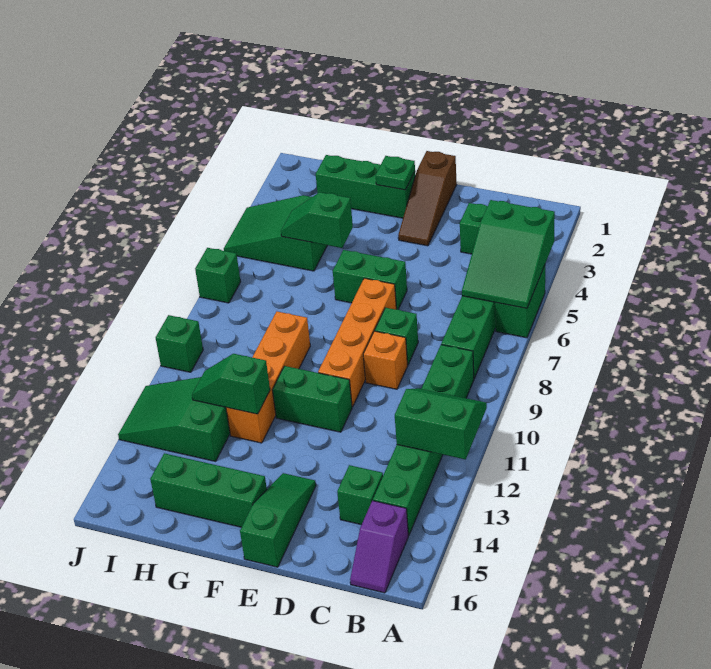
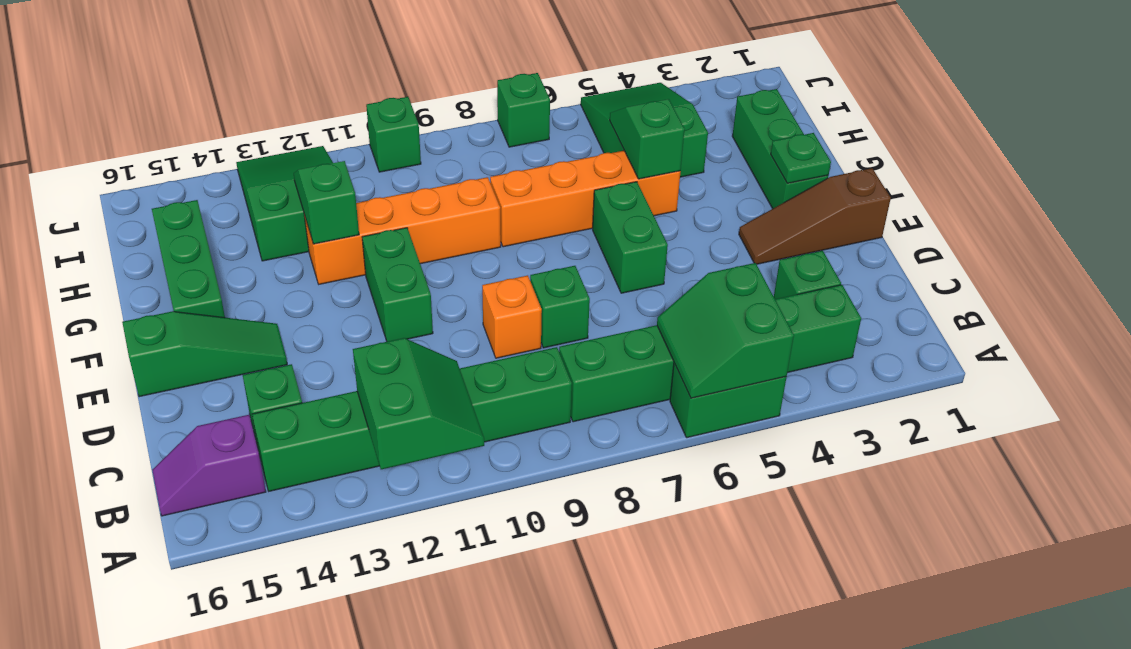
green slope A4:B6 level 2 top 4 -> green slope A5:B6 level 2 top 5
orange brick E7:E10 level 1 -> orange brick G5:G8 level 1

